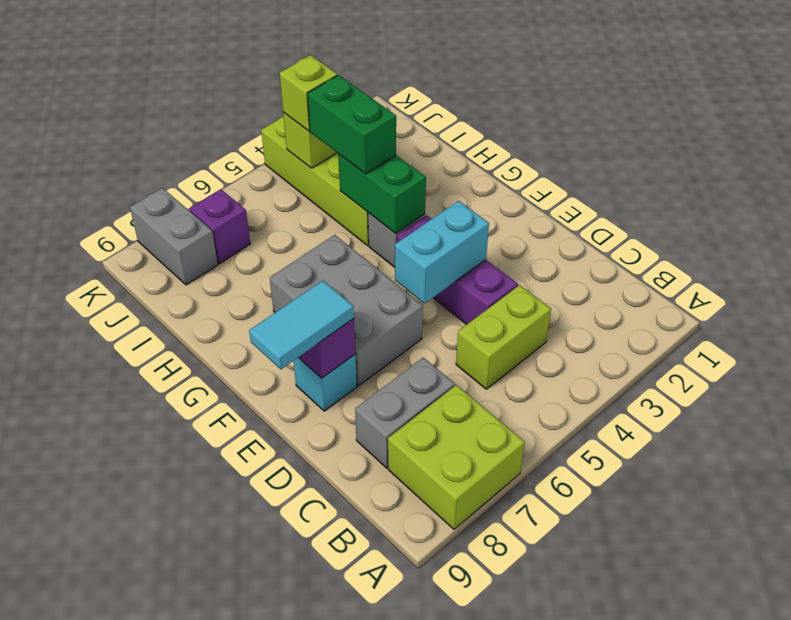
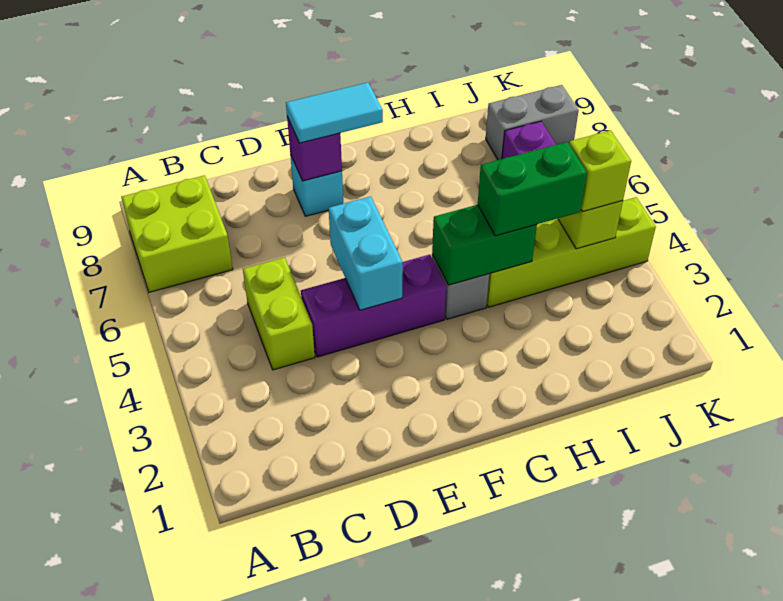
grey brick C7:C8 level 1 -> none
grey brick E6:G7 level 1 -> none
cyan tile E8:E9 level 3 -> cyan tile E8:F8 level 3

